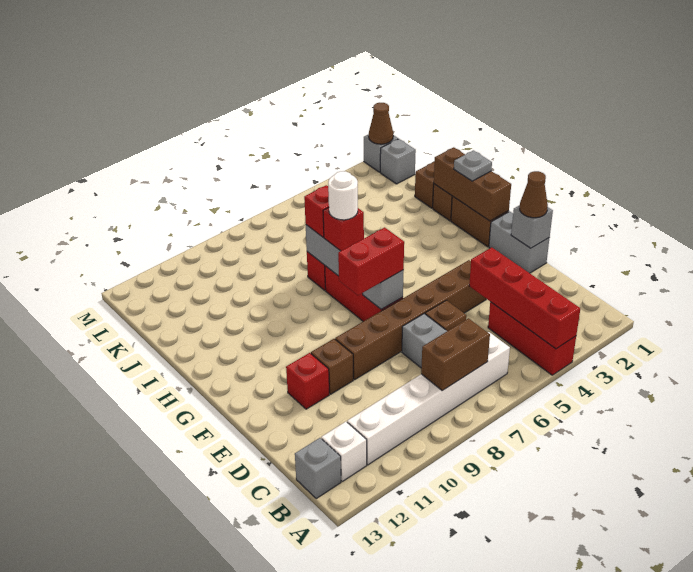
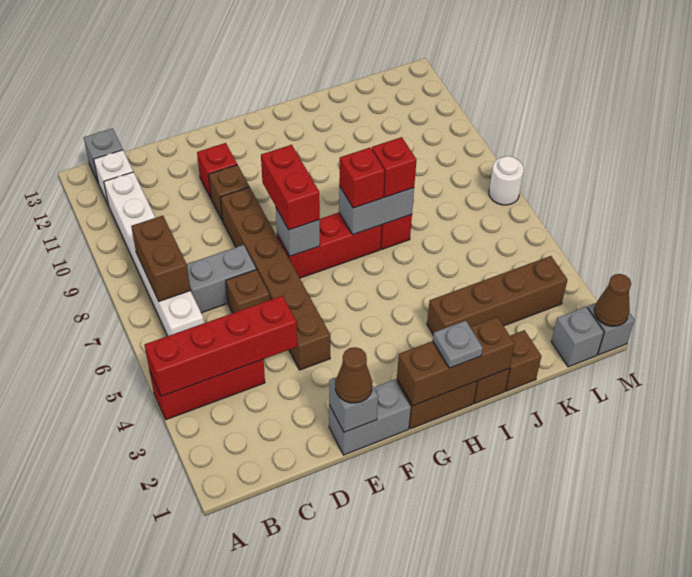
white round brick H7 level 4 -> white round brick M7 level 1
none -> brown brick I3:L3 level 1

